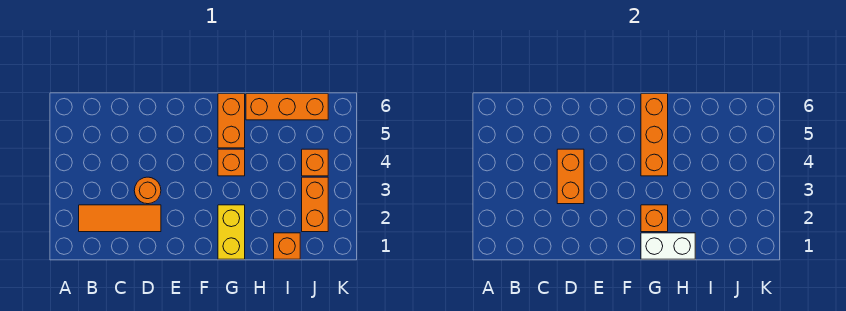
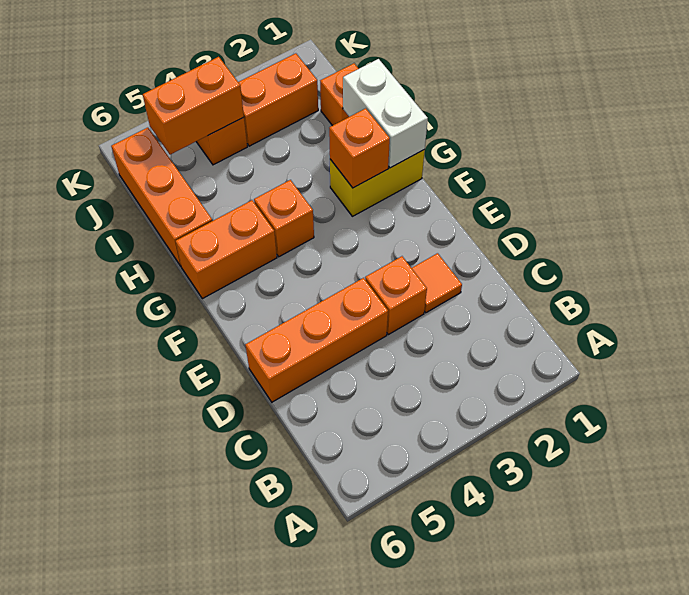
orange tile B2:D2 level 1 -> orange tile D2 level 1
orange round brick D3 level 1 -> orange brick D3 level 1
orange brick D3:D4 level 2 -> orange brick J4:J5 level 2
orange brick G4:G6 level 2 -> orange brick D4:D6 level 1

